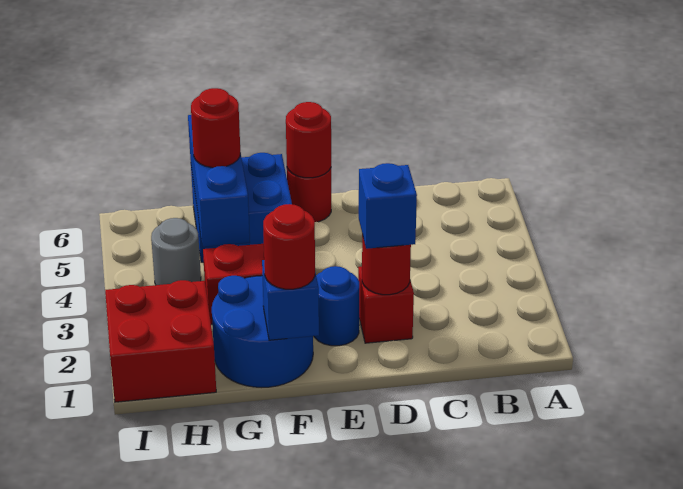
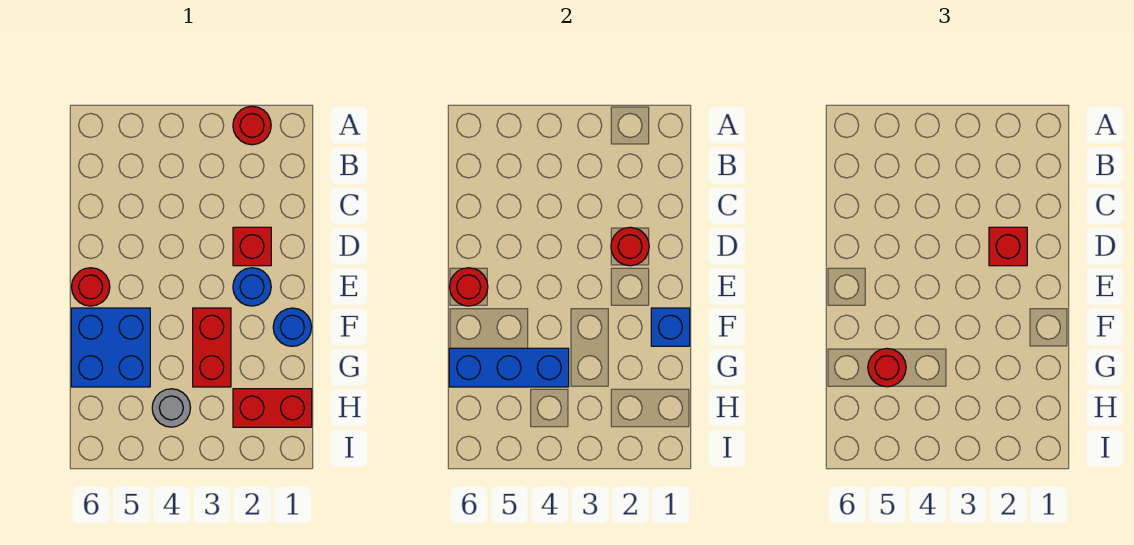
blue brick D2 level 3 -> red brick D2 level 3
blue round brick F1:G2 level 1 -> blue round brick F1 level 1
red round brick F1 level 3 -> red round brick A2 level 1
red brick H1:I2 level 1 -> red brick H1:H2 level 1

